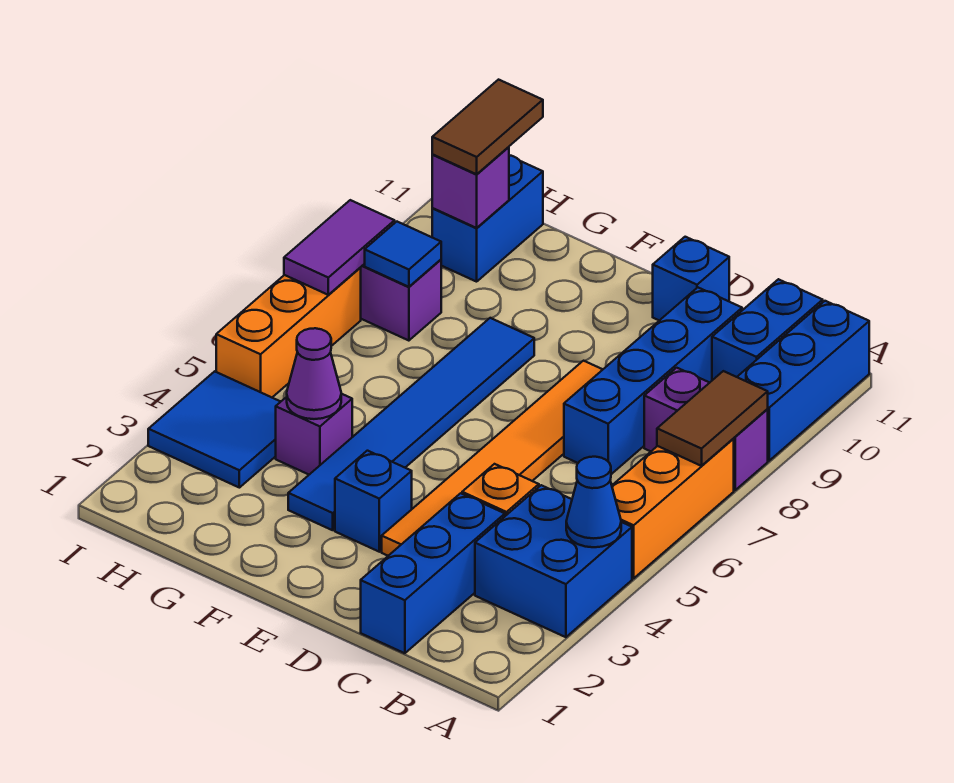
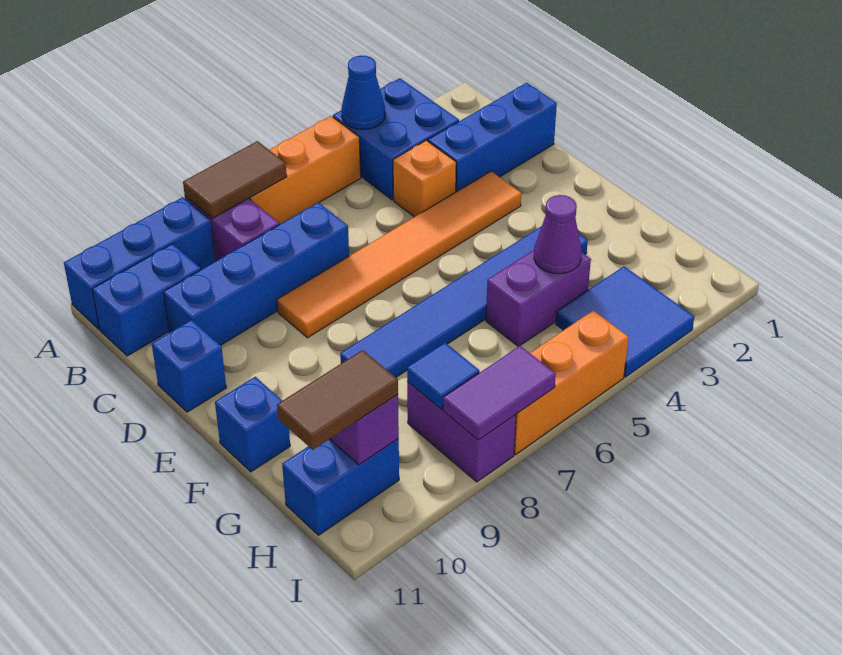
blue brick E3 level 1 -> blue brick F11 level 1
purple brick G4 level 1 -> purple brick G4:G5 level 1

